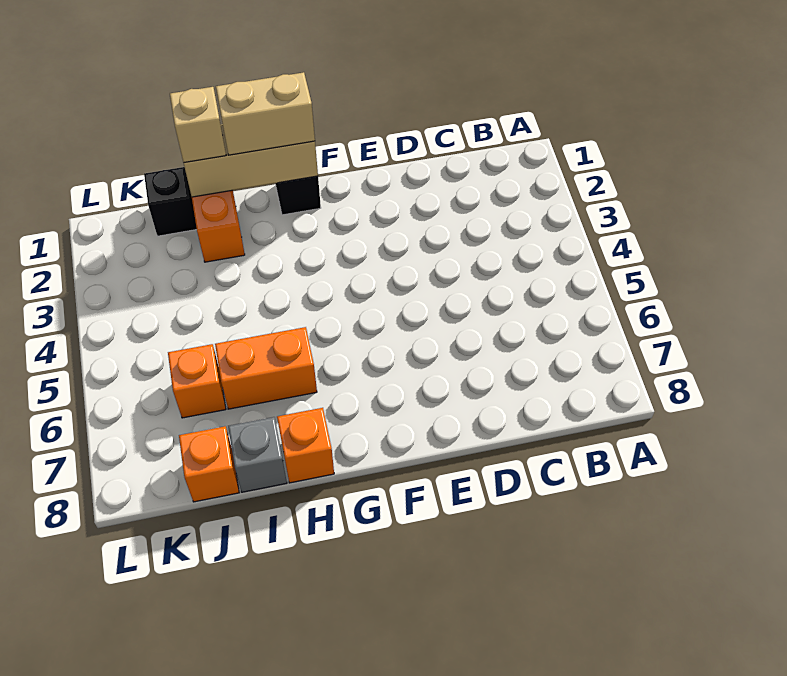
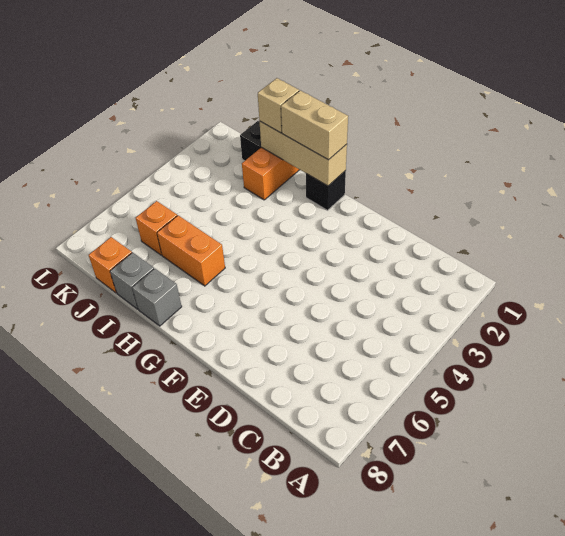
orange brick H8 level 1 -> grey brick H8 level 1

